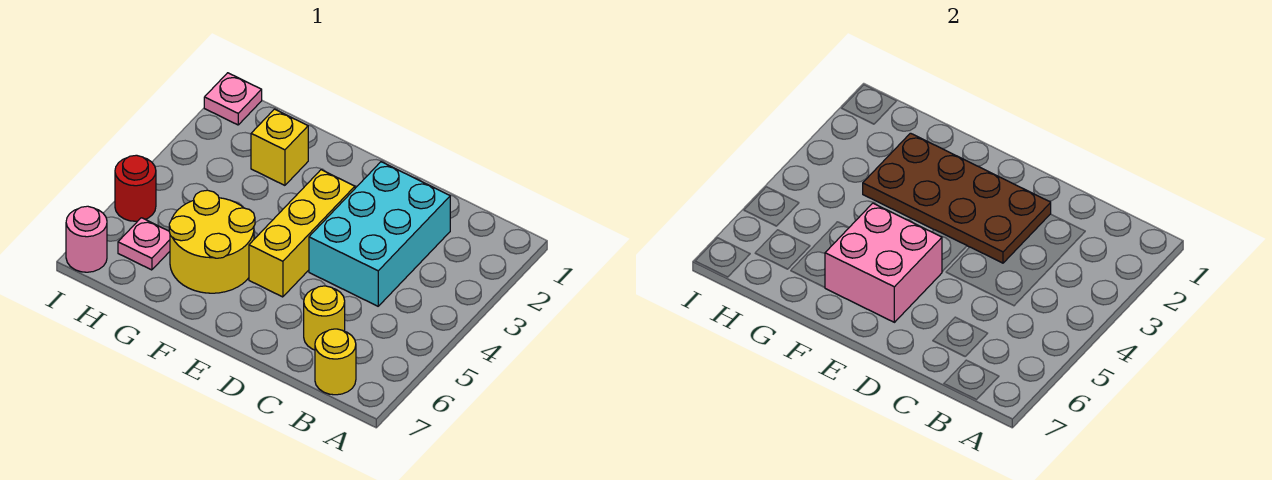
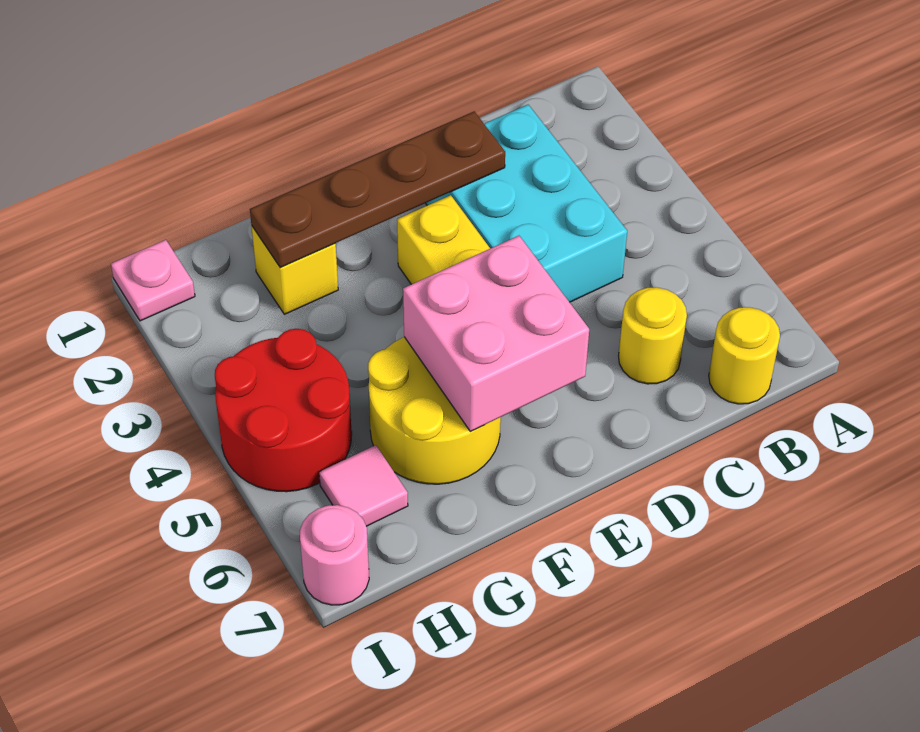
brown plate D2:G3 level 2 -> brown plate D2:G2 level 2
pink plate H6 level 1 -> pink tile H6 level 1
red round brick I5 level 1 -> red round brick H4:I5 level 1

